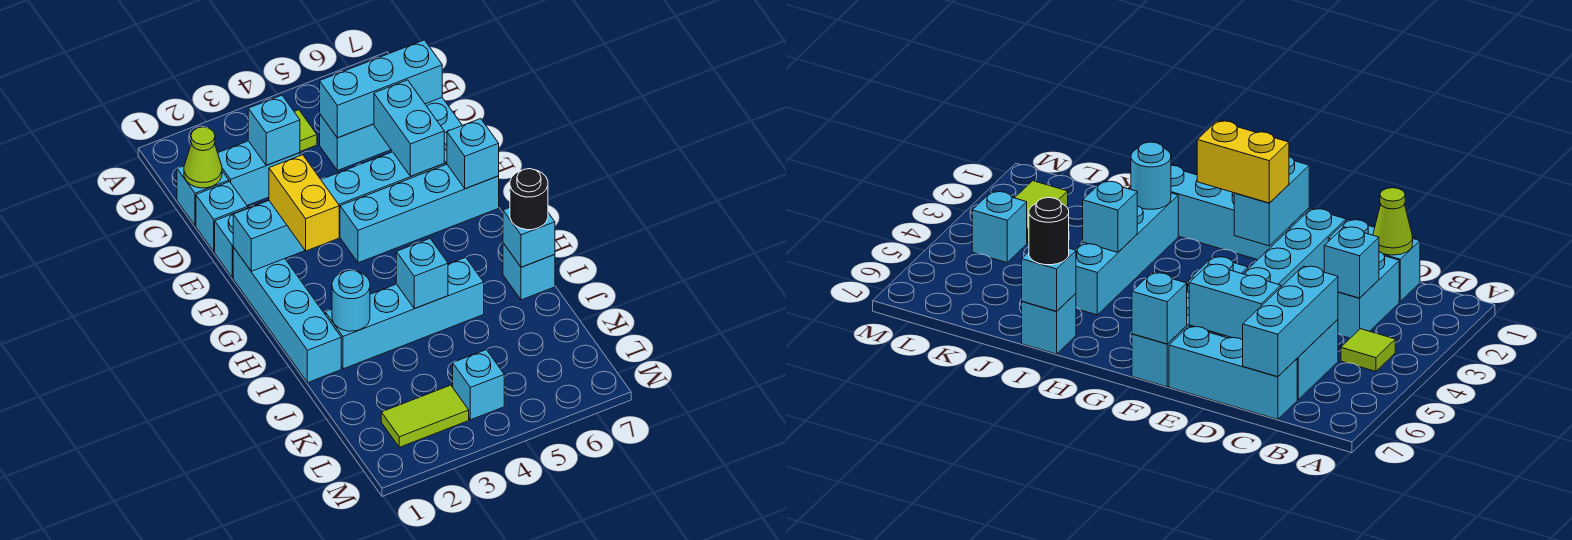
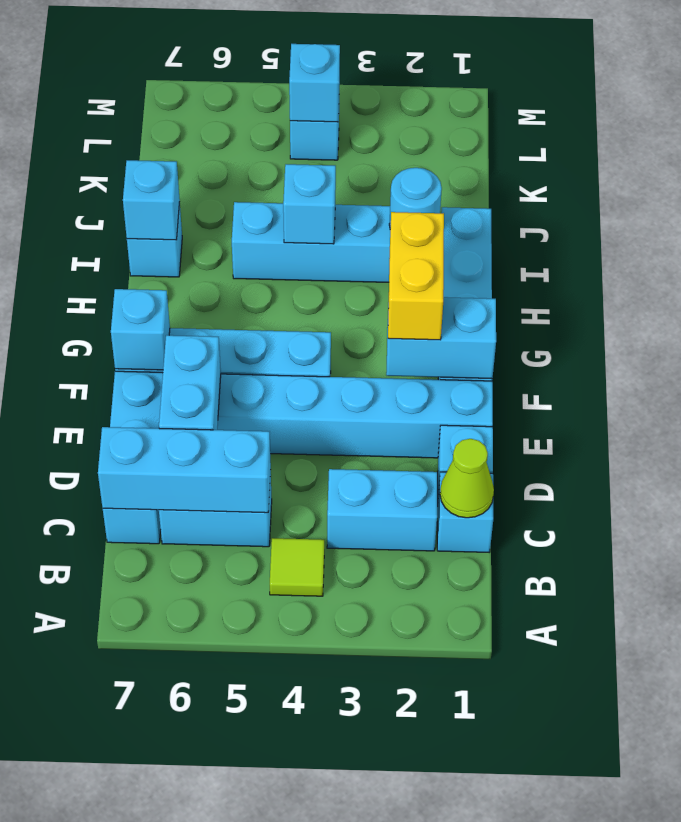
cyan brick C3 level 2 -> cyan brick L4 level 2
black round brick I7 level 3 -> none
lime tile L2:L3 level 1 -> none

